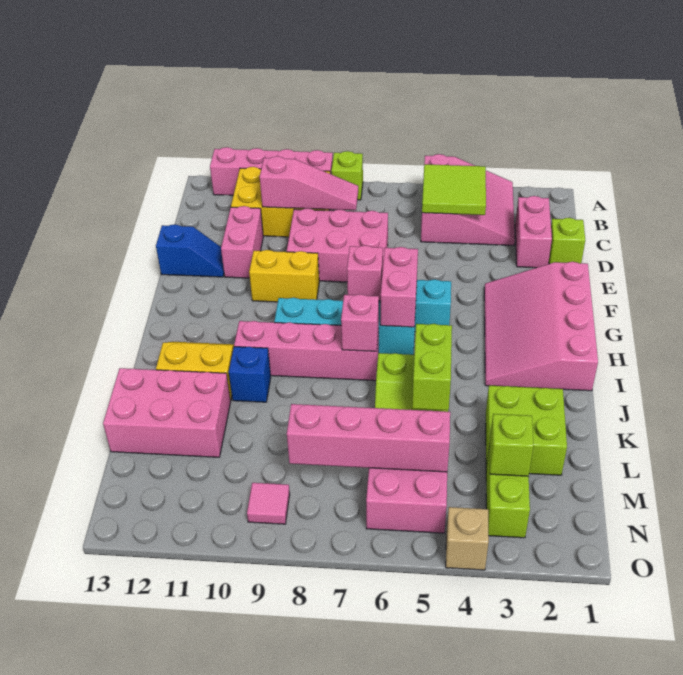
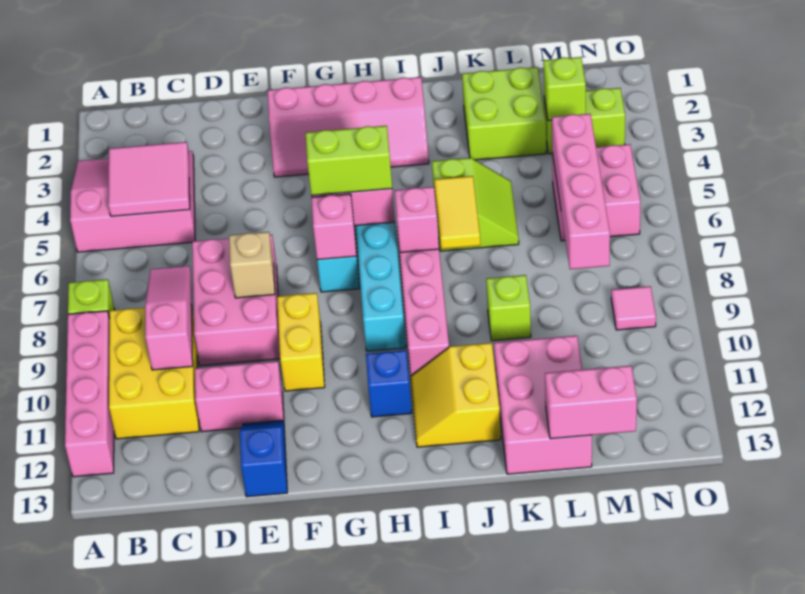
lime tile B4:C5 level 2 -> pink tile B4:C5 level 2
pink brick C2:D2 level 1 -> pink brick L13:M13 level 2
lime brick D1 level 1 -> lime brick K9 level 1
pink slope F1:I3 level 1 top 1 -> pink slope F2:I3 level 1 top 2
lime brick J5:K5 level 2 -> lime brick G6:H6 level 3
none -> yellow tile J6:J7 level 2
blue brick J10 level 1 -> blue brick H11 level 1
tan brick O4 level 1 -> tan brick E8 level 2

